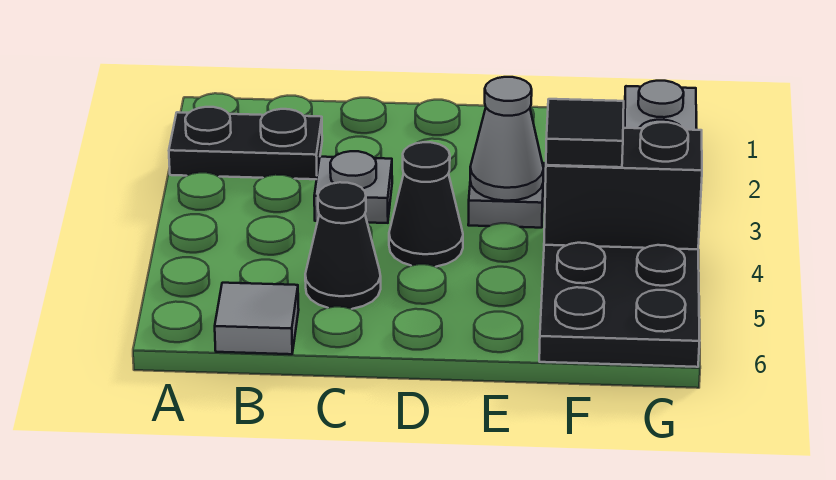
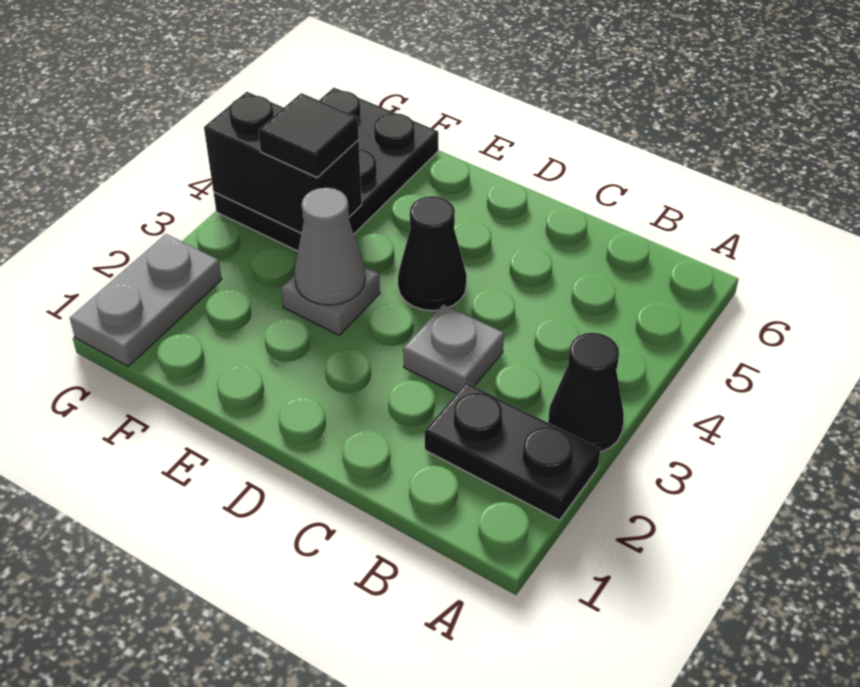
grey tile B6 level 1 -> none
black cone C5 level 1 -> black cone A3 level 1

